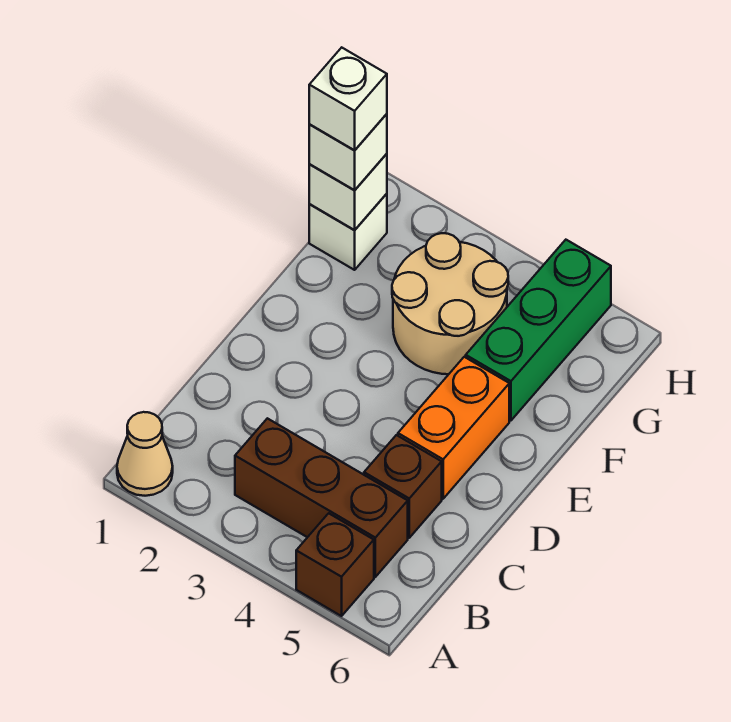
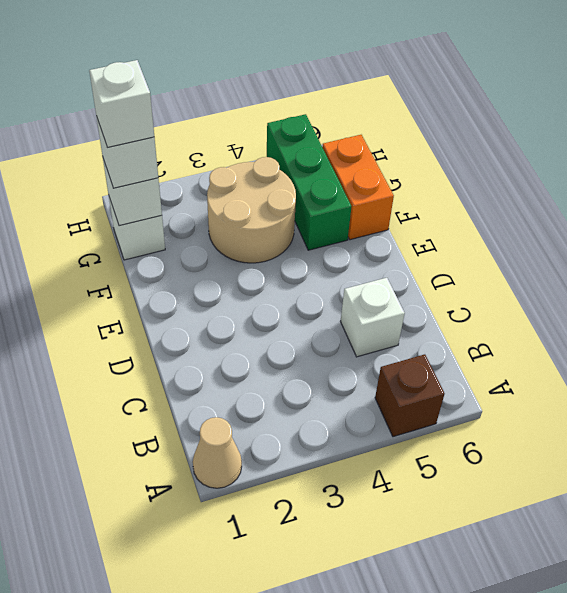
brown brick B3:B5 level 1 -> none
brown brick C5 level 1 -> white brick C5 level 1
orange brick D5:E5 level 1 -> orange brick F6:G6 level 1

